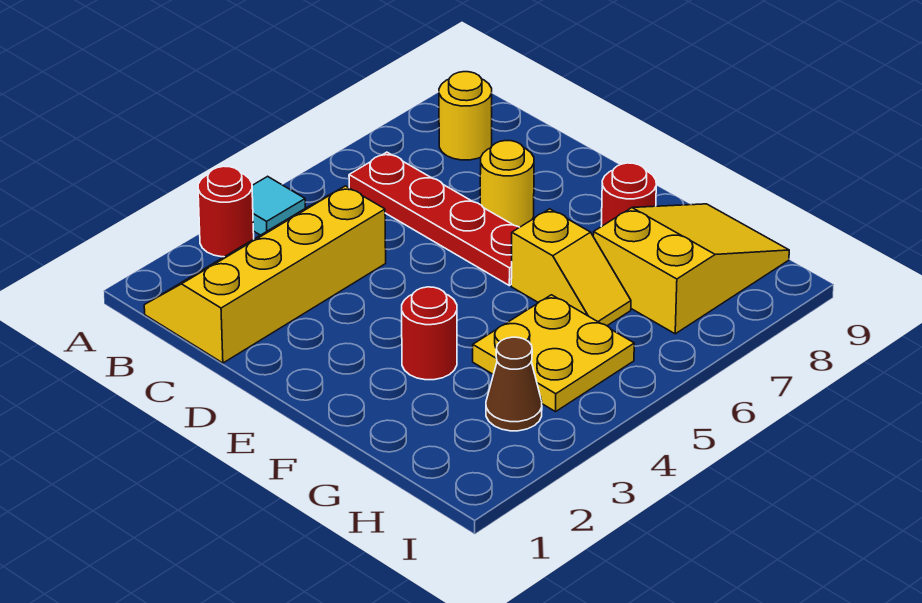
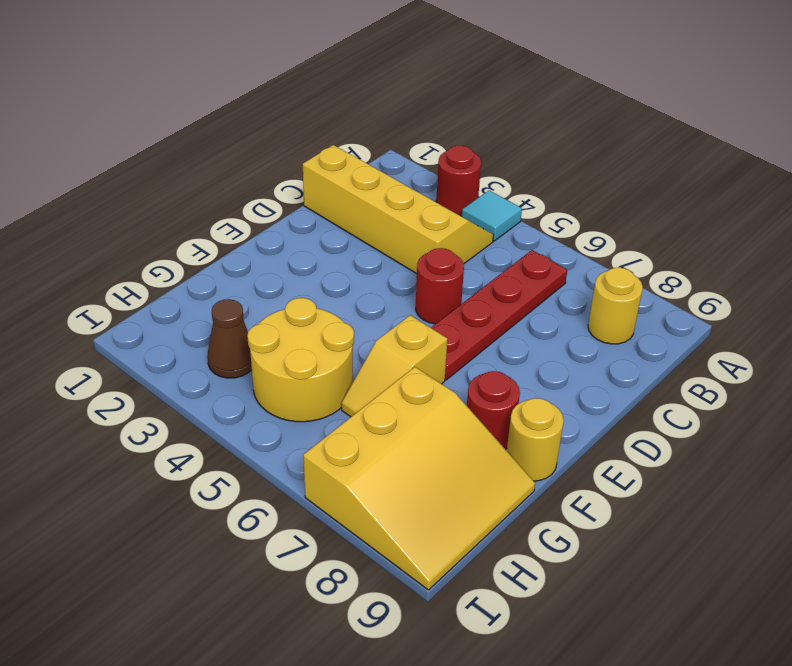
yellow round brick D7 level 1 -> yellow round brick F9 level 1
red round brick F3 level 1 -> red round brick D5 level 1
yellow plate G4:H5 level 1 -> yellow round brick G4:H5 level 1
yellow slope G7:H9 level 1 top 7 -> yellow slope G7:I9 level 1 top 7

